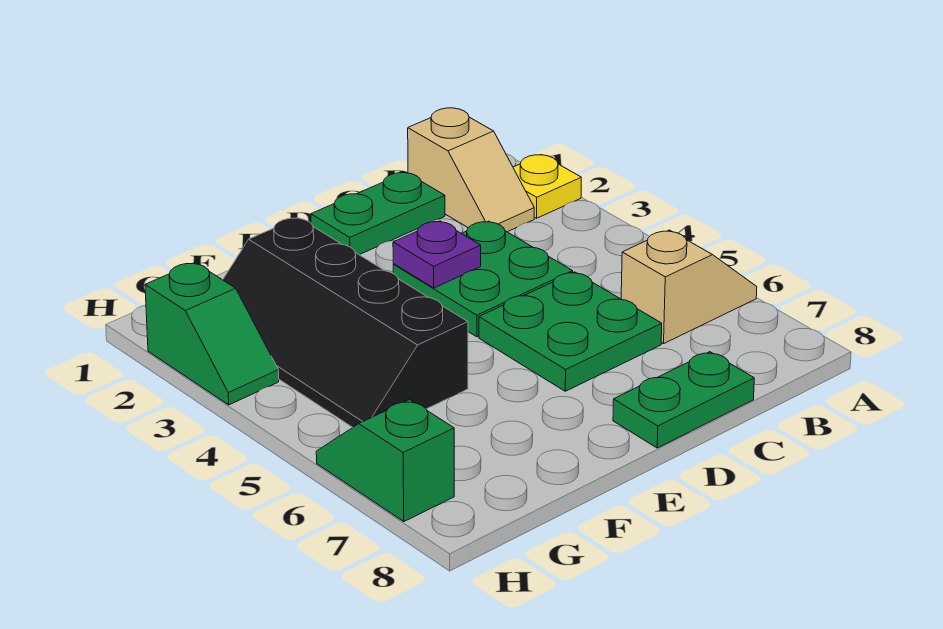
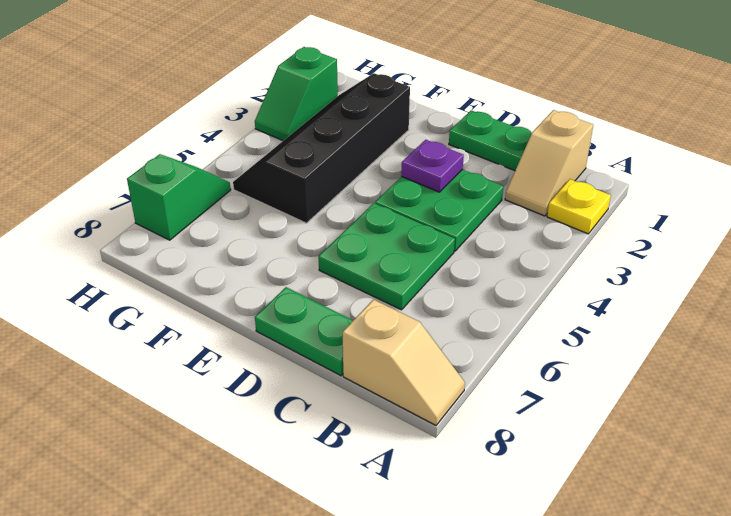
tan slope A6:B6 level 1 top B -> tan slope A8:B8 level 1 top B

